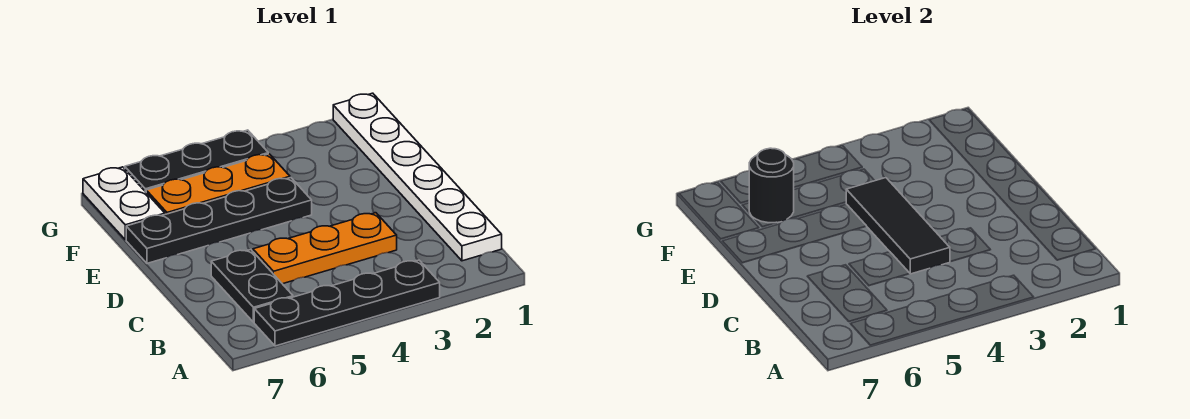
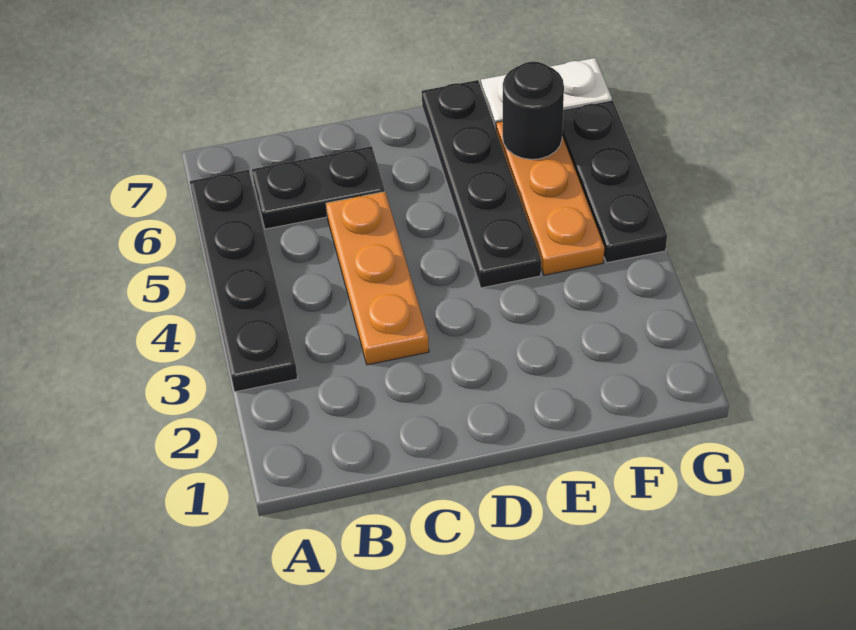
white plate B1:G1 level 1 -> none
black tile C4:E4 level 2 -> none

